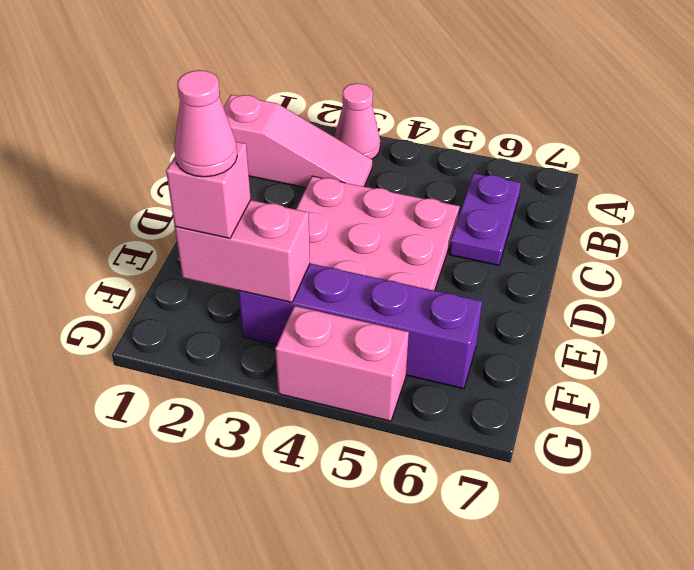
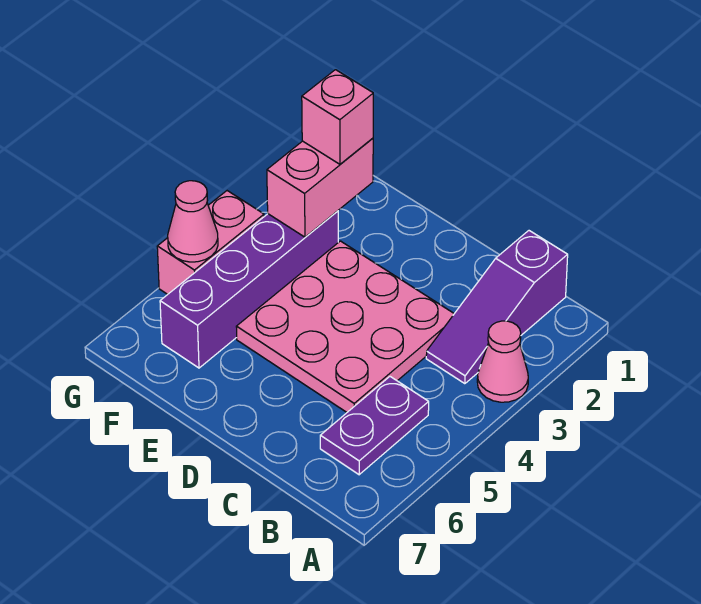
pink slope B1:B3 level 1 top 1 -> purple slope B1:B3 level 1 top 1
purple plate B6:C6 level 1 -> purple plate B5:B6 level 1
pink cone F2 level 4 -> pink cone G5 level 2

